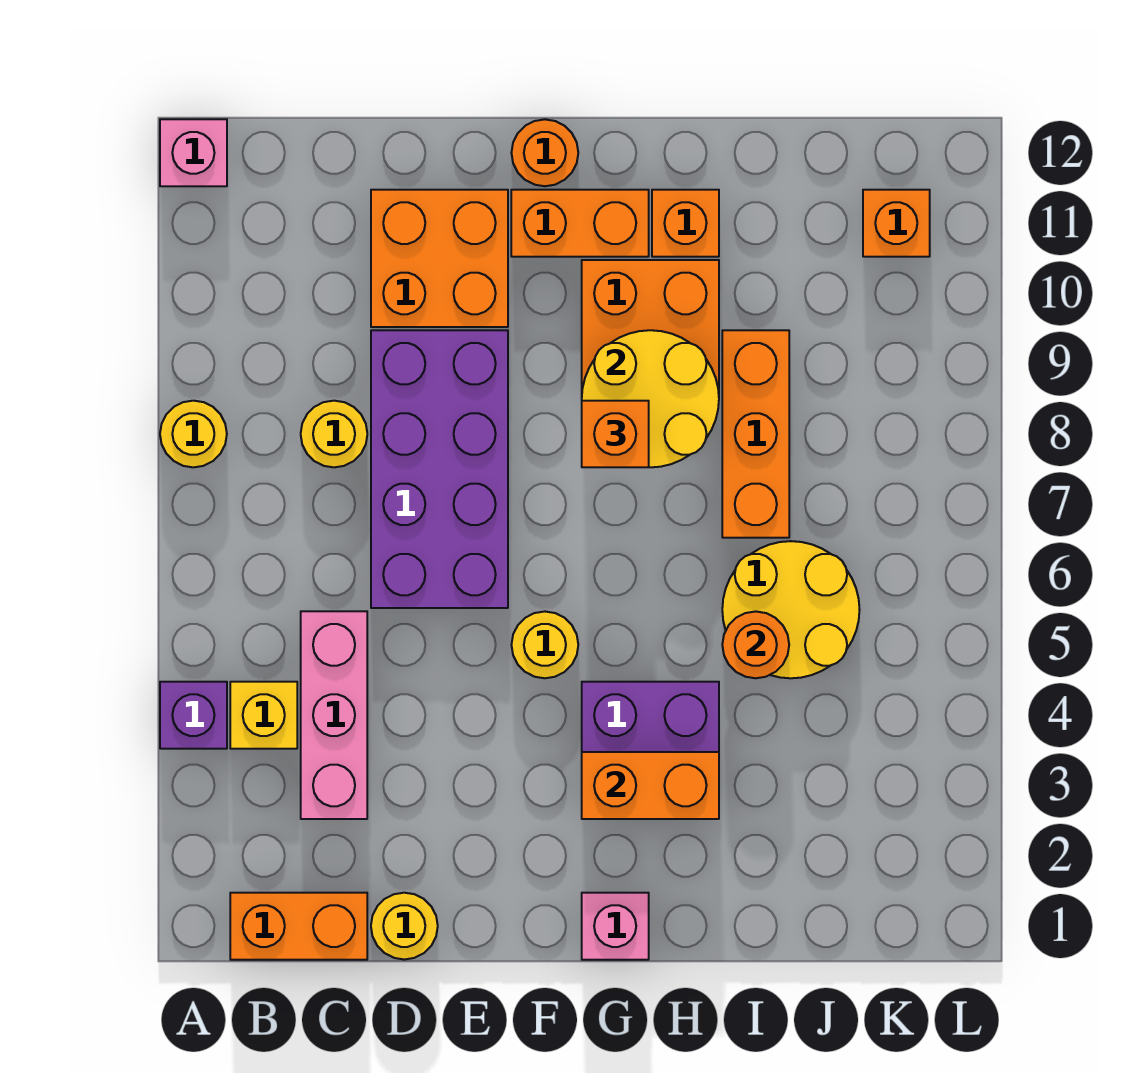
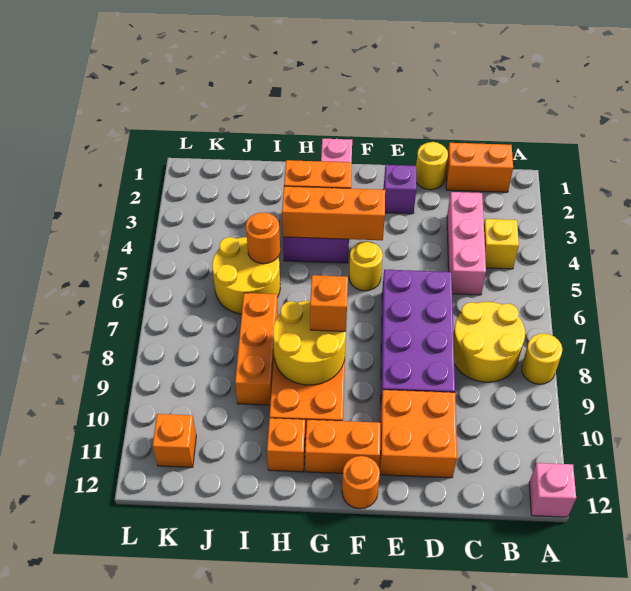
purple brick A4 level 1 -> purple brick E2 level 1
yellow round brick C8 level 1 -> yellow round brick B7:C8 level 1
none -> orange brick F4:H4 level 2

